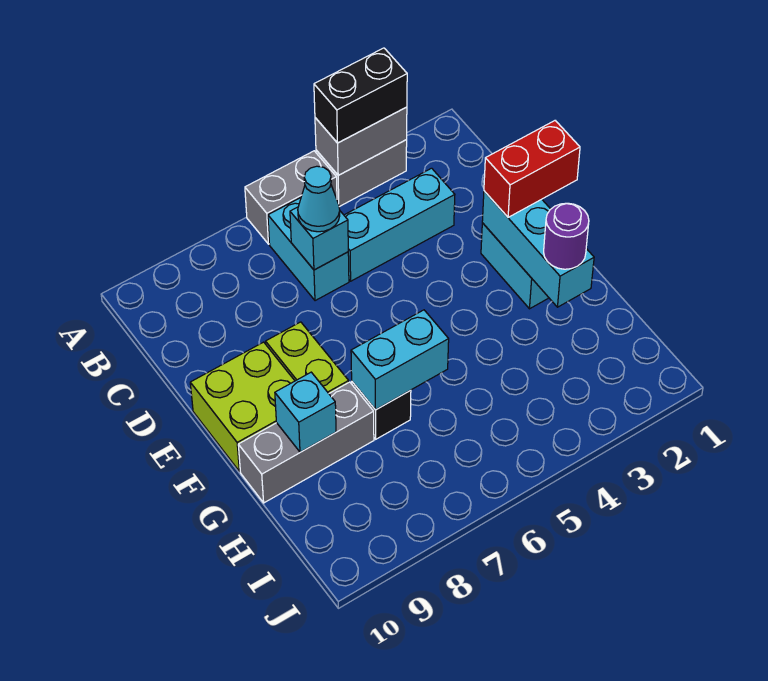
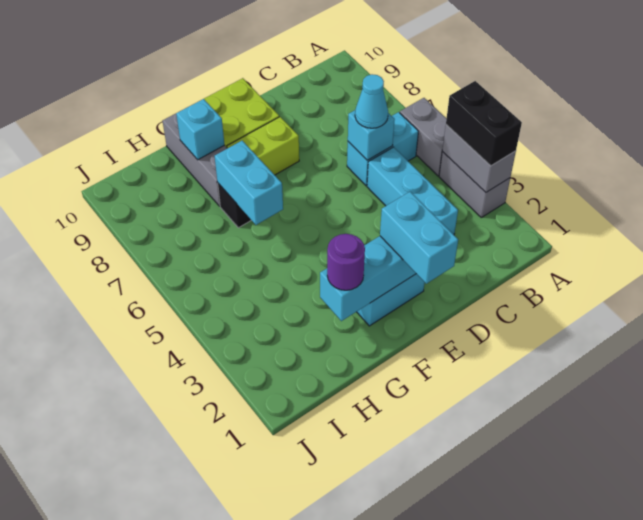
red brick E1:E2 level 3 -> cyan brick E1:E2 level 3

